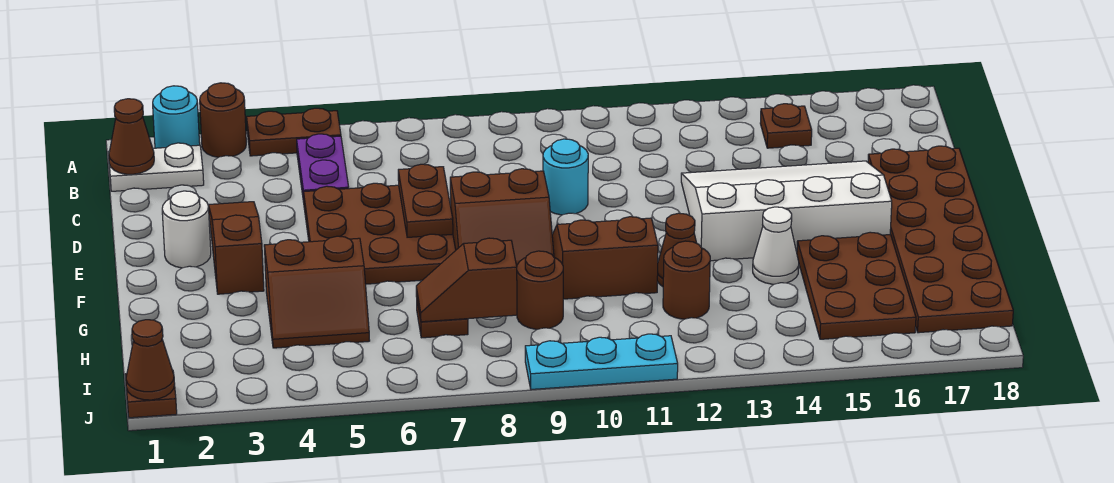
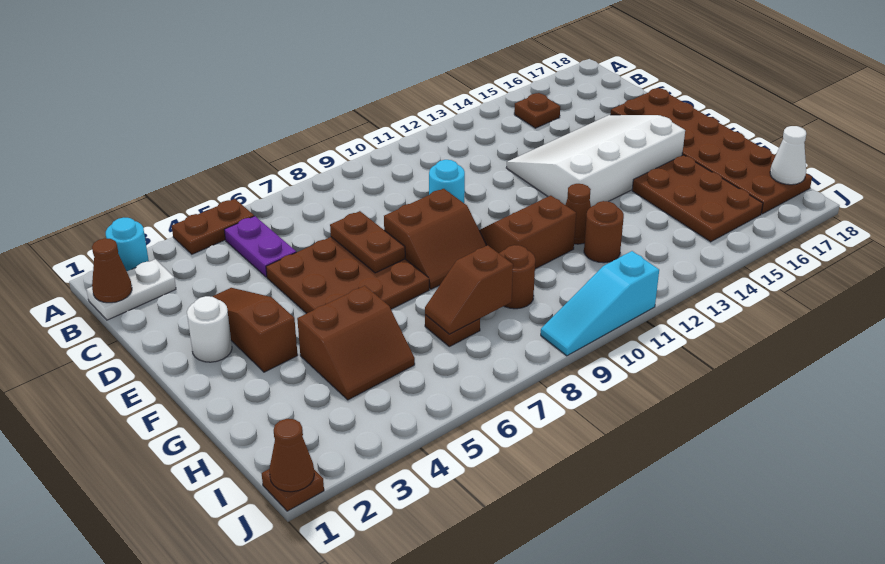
brown round brick A3 level 1 -> none
white cone G14 level 1 -> white cone I18 level 2
cyan plate J9:J11 level 1 -> cyan slope J9:J11 level 1 top 11

